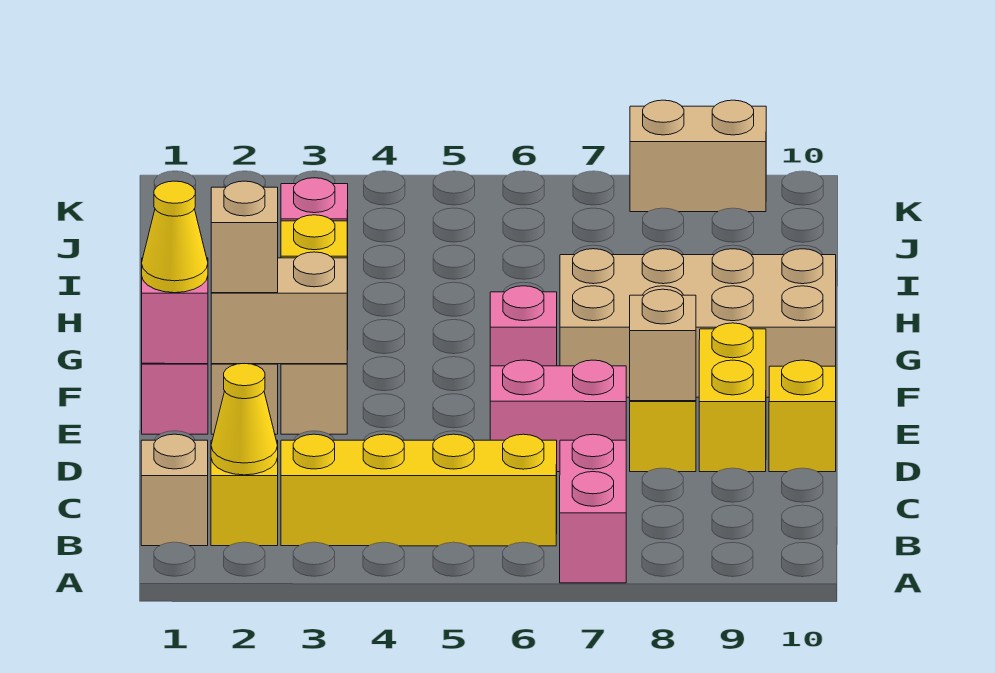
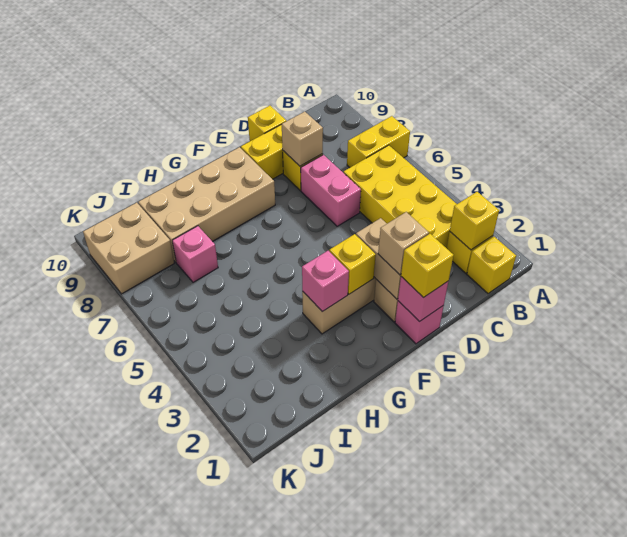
pink brick A7:B7 level 1 -> yellow brick A7:B7 level 1
tan brick B1 level 1 -> yellow brick B1 level 1
yellow cone B2 level 2 -> yellow brick B2 level 2
yellow brick B3:B6 level 1 -> yellow brick B3:C6 level 1
yellow cone E1 level 3 -> yellow brick E1 level 3
pink brick F6 level 1 -> pink brick I7 level 1
tan brick F7:G10 level 1 -> tan brick F8:I9 level 1
tan brick K8:K9 level 1 -> tan brick J8:K9 level 1

